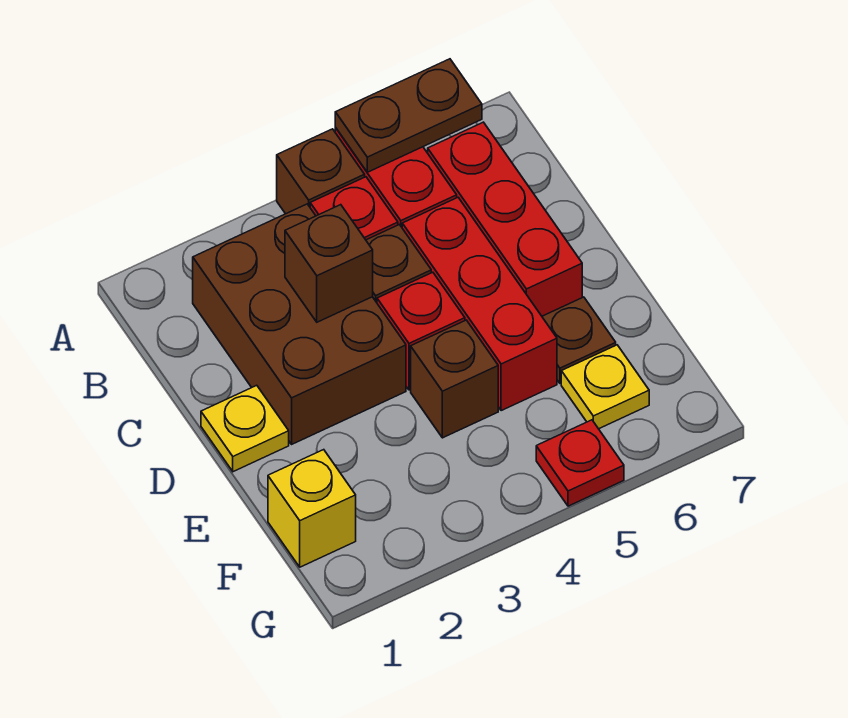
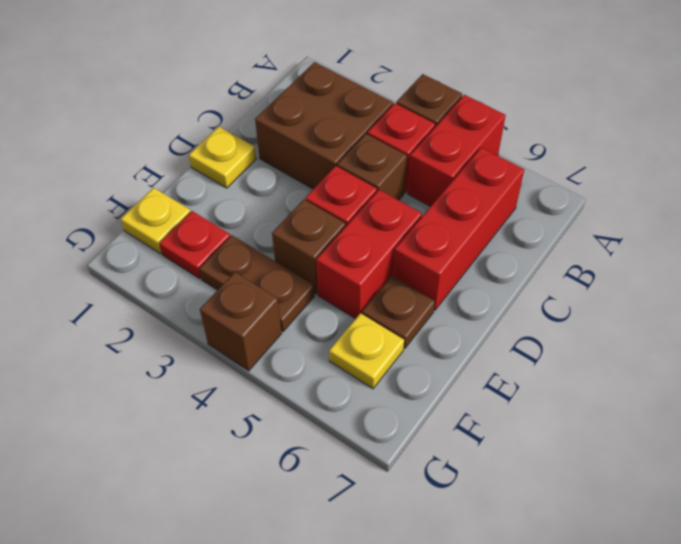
brown plate A5:A6 level 2 -> brown plate F3:F4 level 1
brown brick B2:D3 level 1 -> brown brick B2:C3 level 1
brown brick C3 level 2 -> brown brick G4 level 1
red brick C5:E5 level 1 -> red brick D5:E5 level 1
yellow brick F1 level 1 -> yellow plate F1 level 1
red plate G5 level 1 -> red plate F2 level 1

